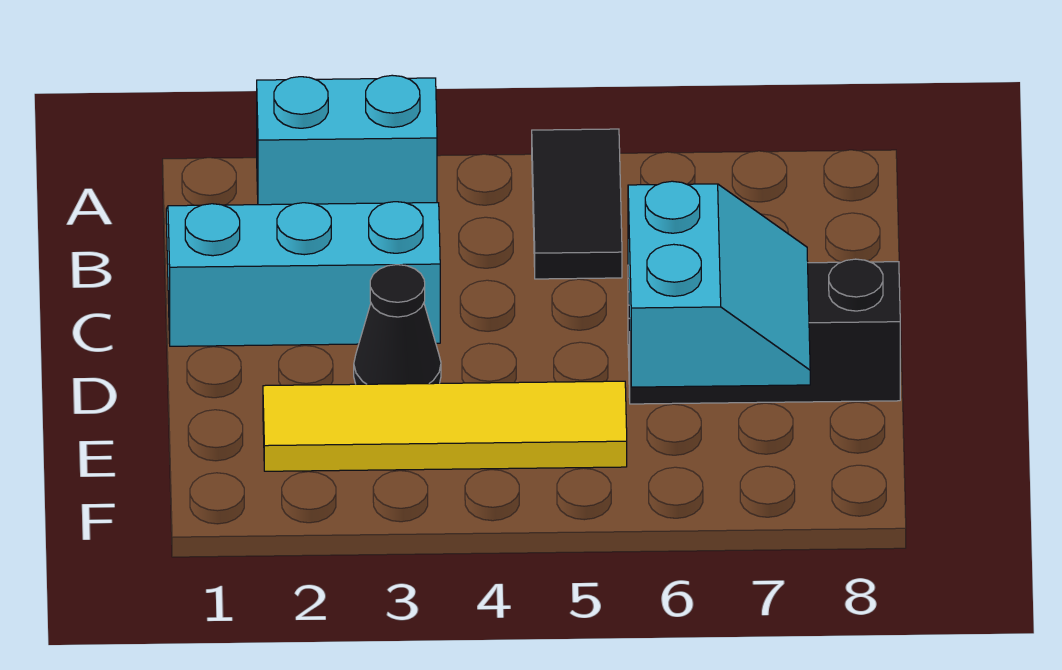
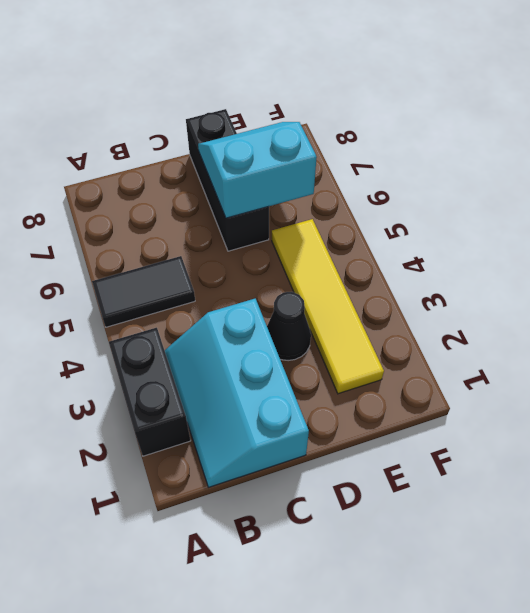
cyan brick A2:A3 level 1 -> black brick A2:A3 level 1

